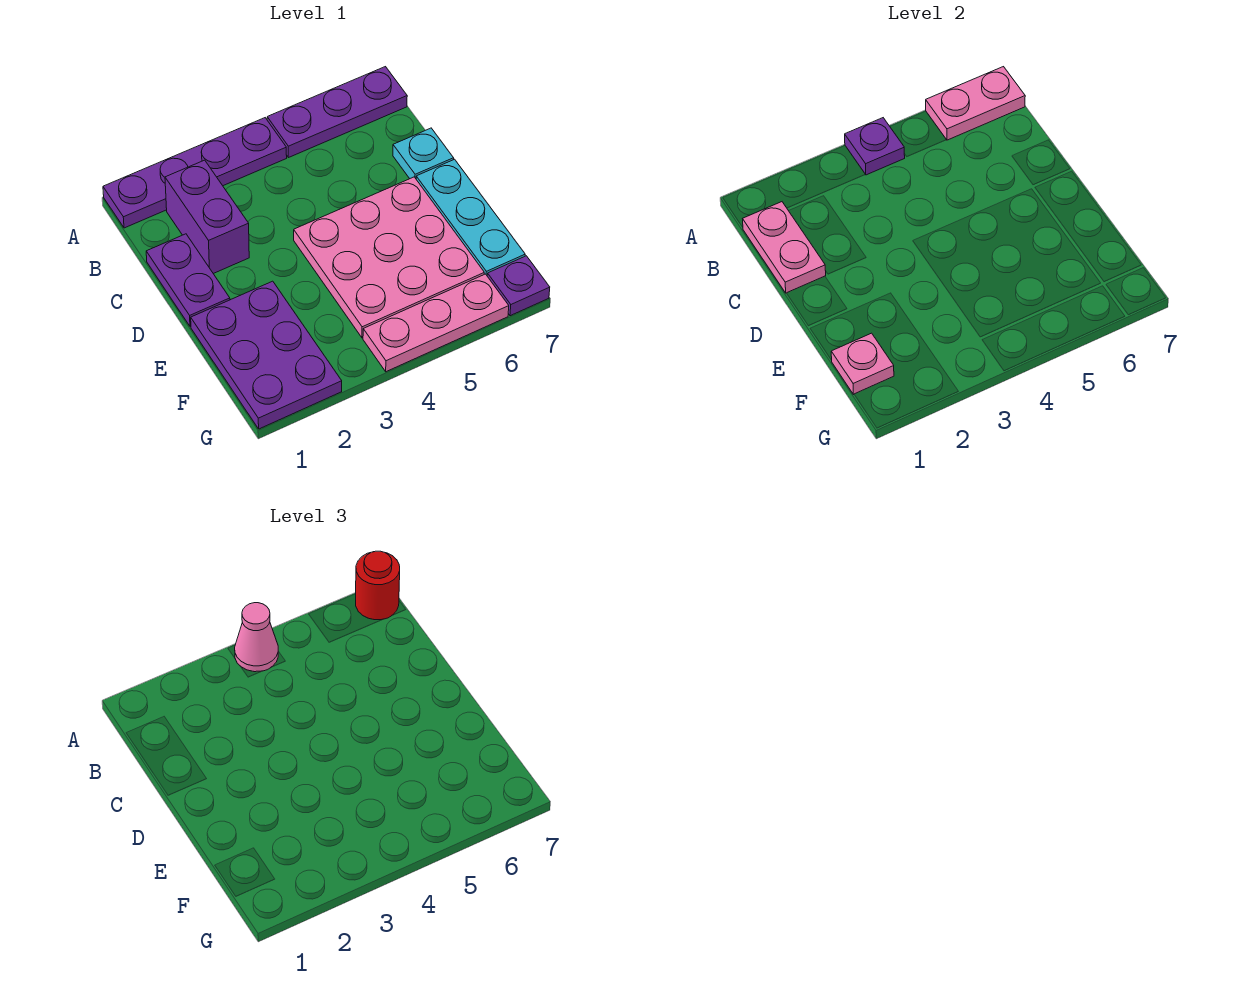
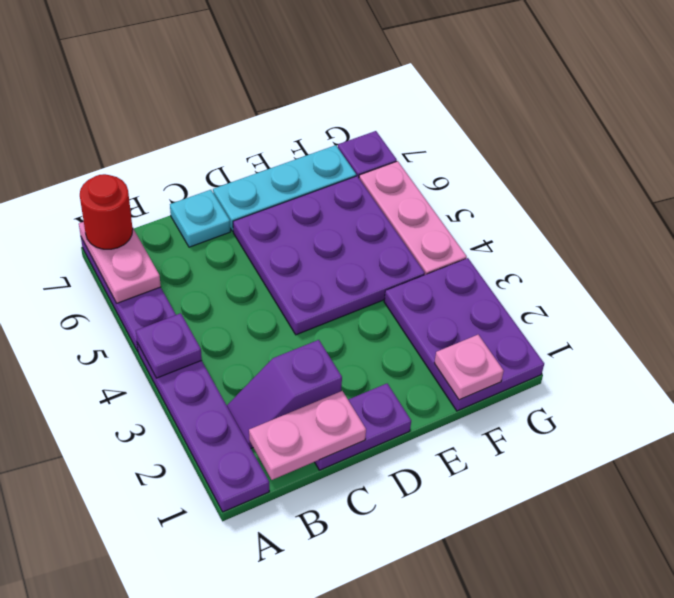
pink cone A4 level 3 -> none
purple brick B2:C2 level 1 -> purple slope B2:C2 level 1 top C
pink plate D4:F6 level 1 -> purple plate D4:F6 level 1
purple plate E1:G2 level 1 -> purple plate F1:G3 level 1

